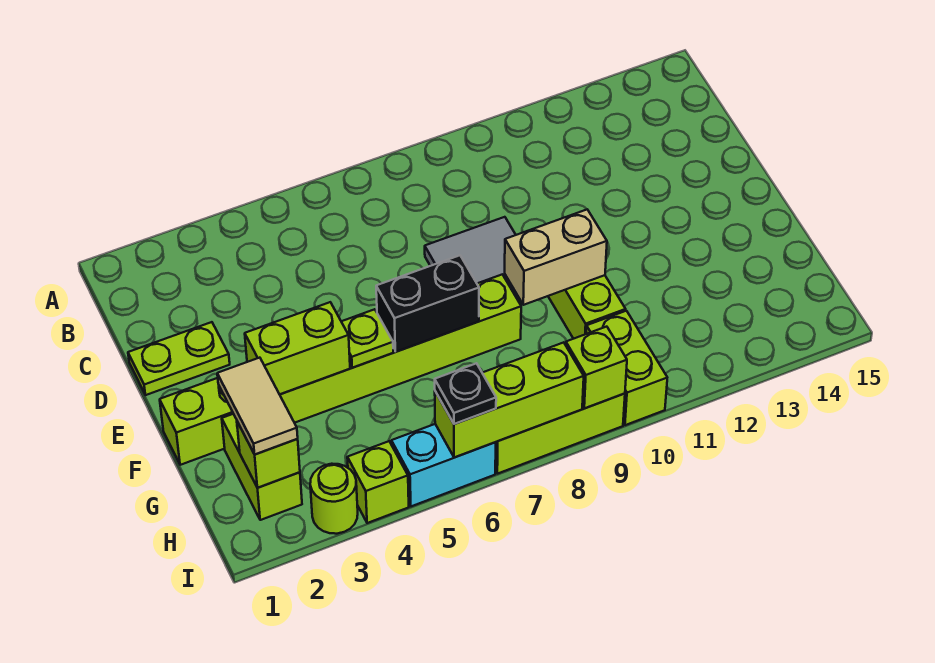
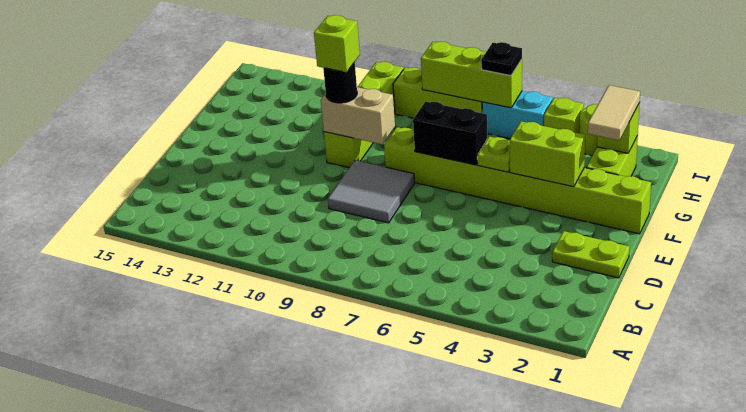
none -> black round brick F10 level 3
lime brick I9 level 2 -> lime brick F10 level 4

